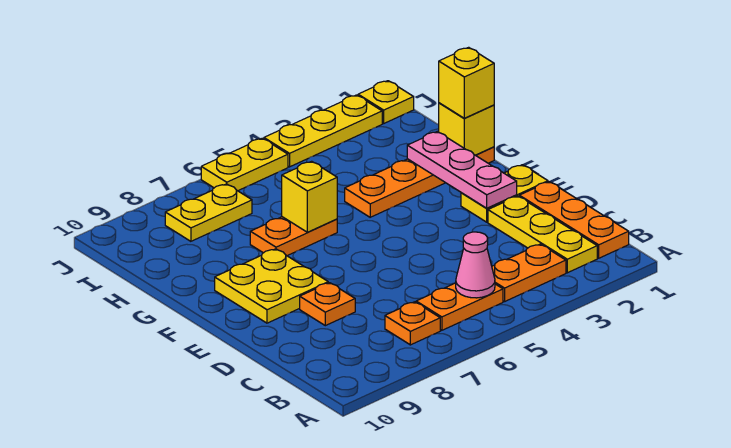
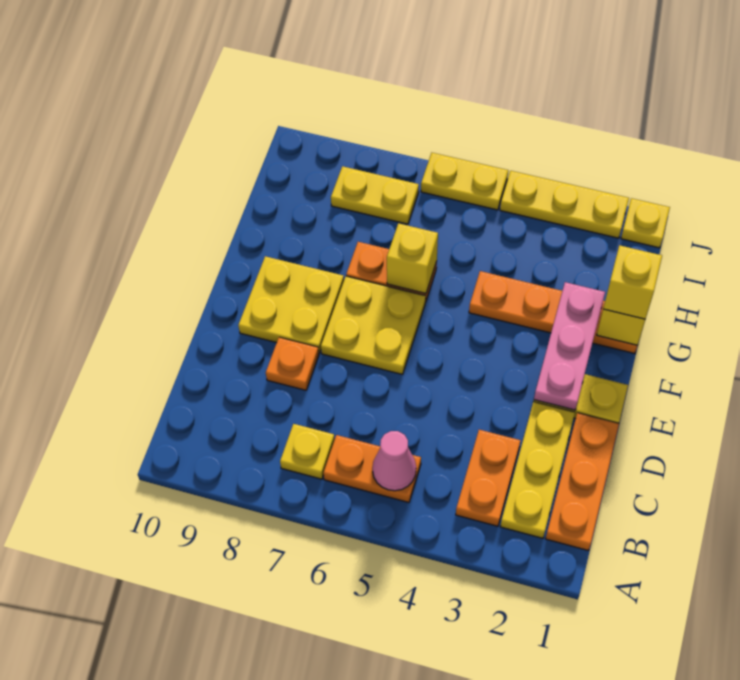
orange plate B3:B4 level 1 -> orange plate B3:C3 level 1
orange plate B7 level 1 -> yellow plate B7 level 1
none -> yellow plate E6:F7 level 1

